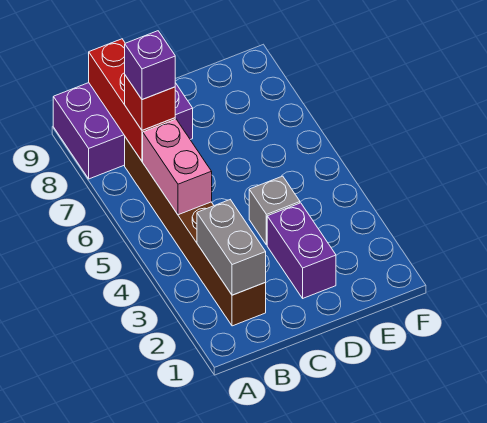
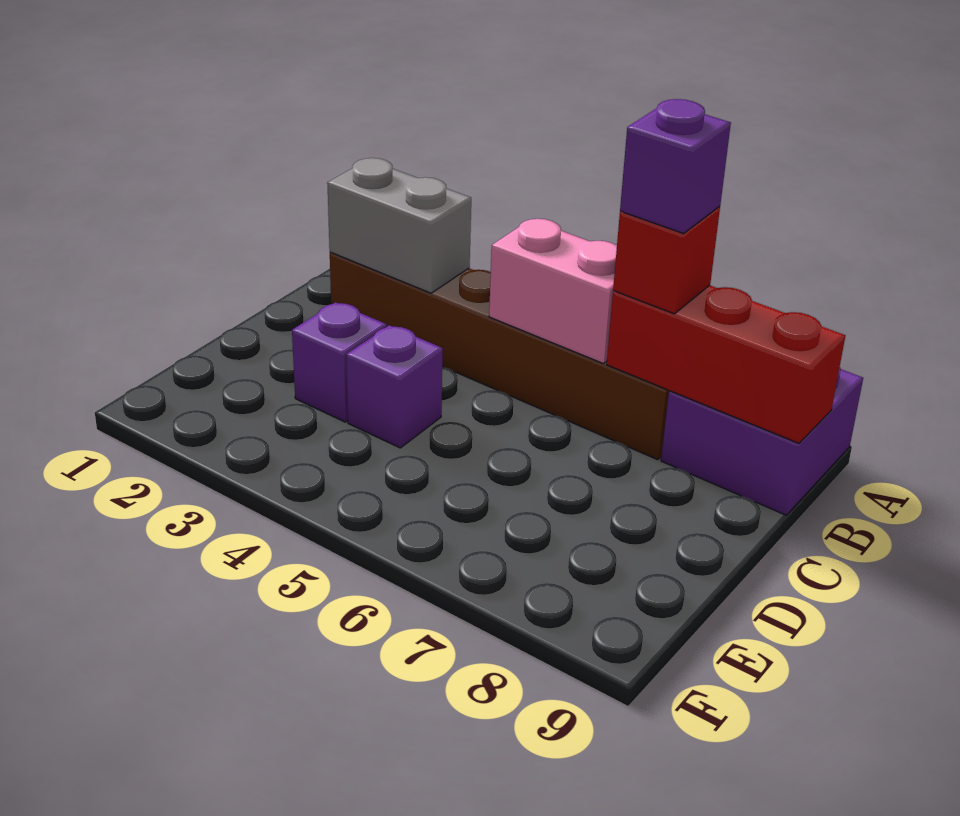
purple brick A8:C9 level 1 -> purple brick A8:B9 level 1
purple brick D2:D3 level 1 -> purple brick D3 level 1
grey brick D4 level 1 -> purple brick D4 level 1

